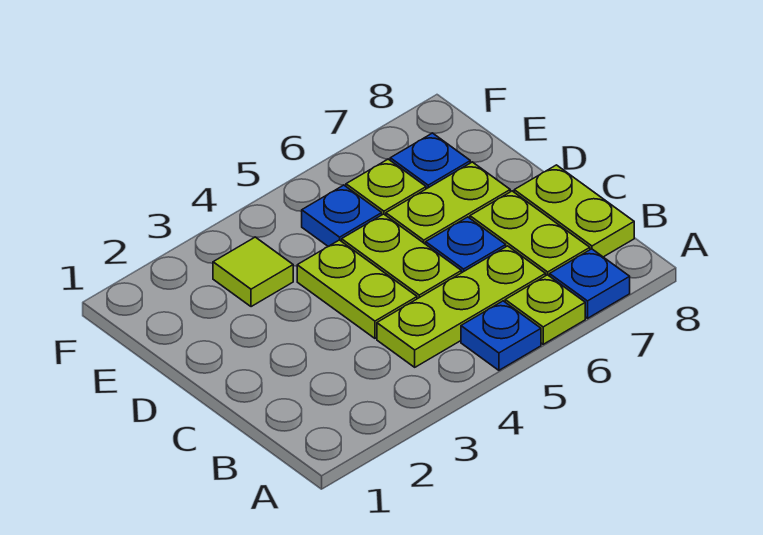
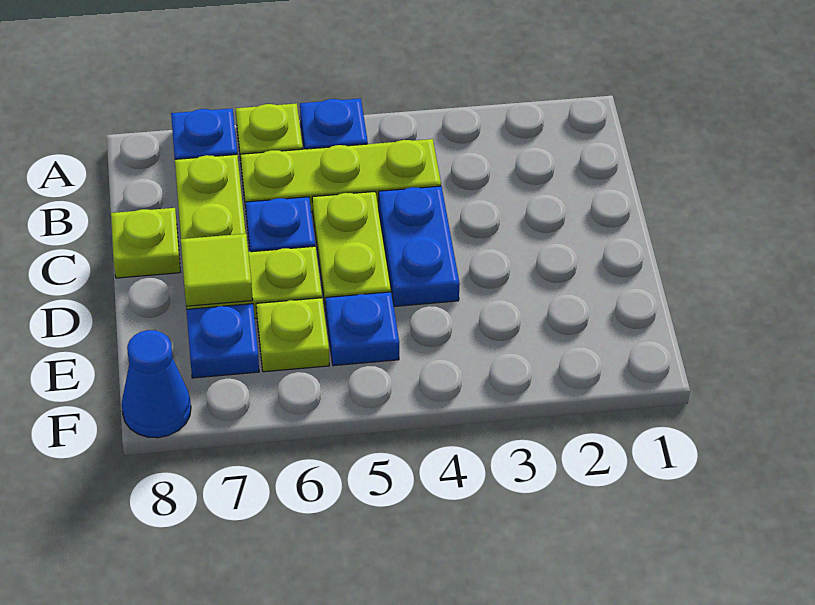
lime plate B8:C8 level 1 -> lime plate C8 level 1
lime plate C4:D4 level 1 -> blue plate C4:D4 level 1
lime tile E3 level 1 -> lime tile D7 level 2
none -> blue cone F8 level 1

